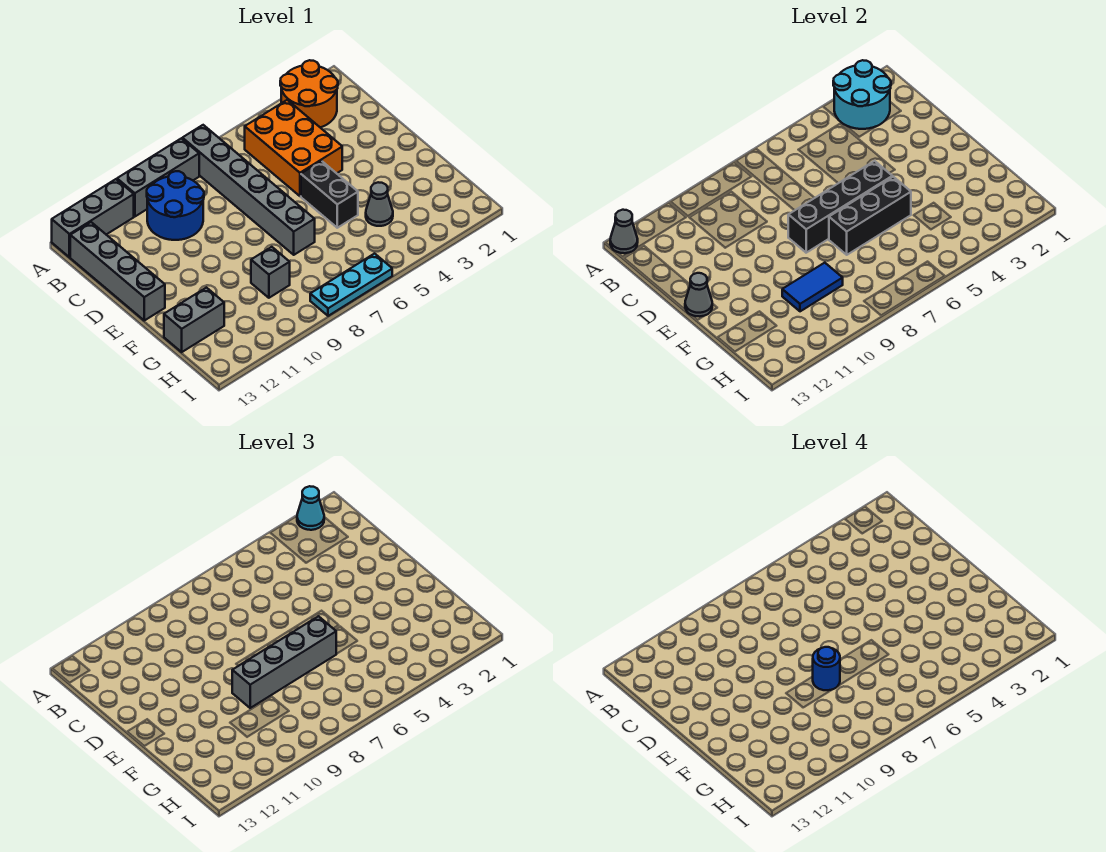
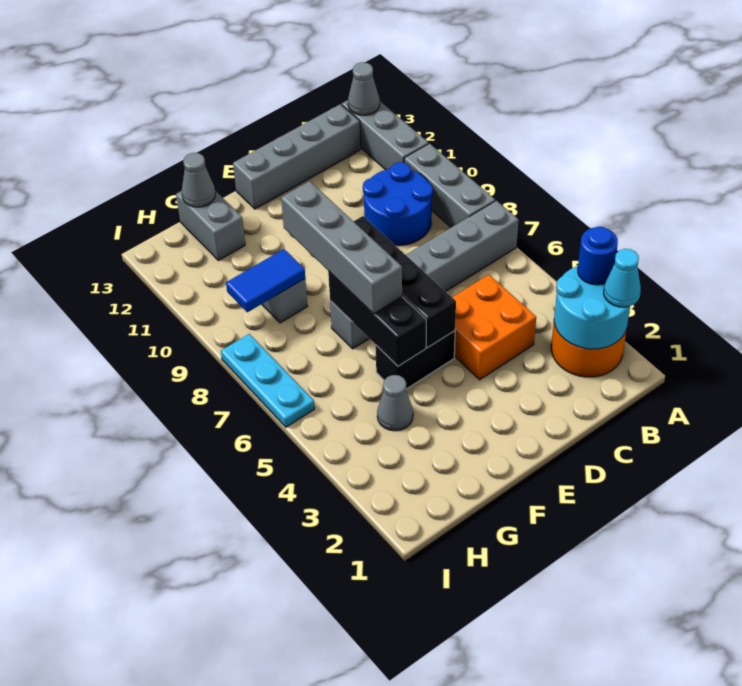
orange brick B4:D5 level 1 -> orange brick C4:D5 level 1
grey cone E13 level 2 -> grey cone G13 level 2
blue round brick F8 level 4 -> blue round brick A3 level 3
blue tile G9:G10 level 2 -> blue tile G9:H9 level 2

